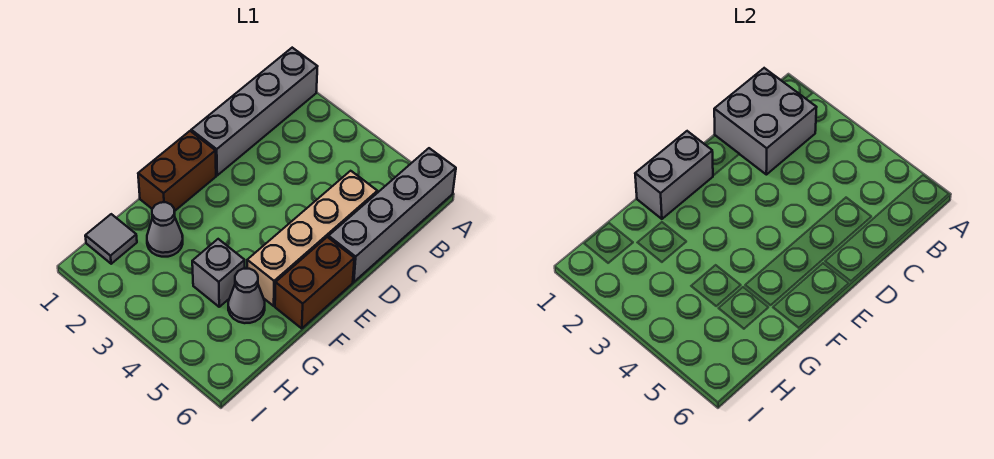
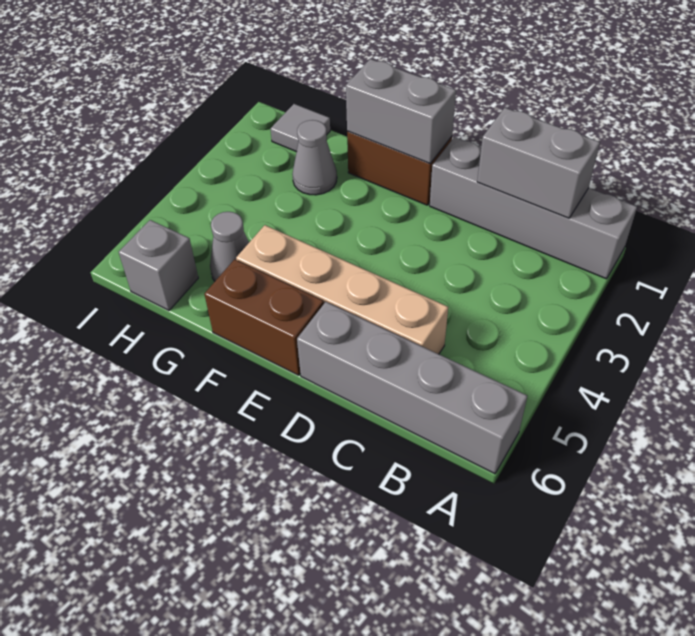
grey brick B1:C2 level 2 -> grey brick B1:C1 level 2
grey brick G4 level 1 -> grey brick H6 level 1

